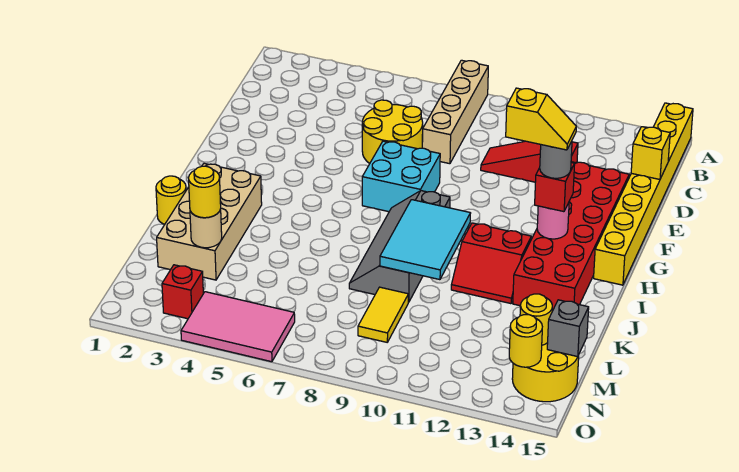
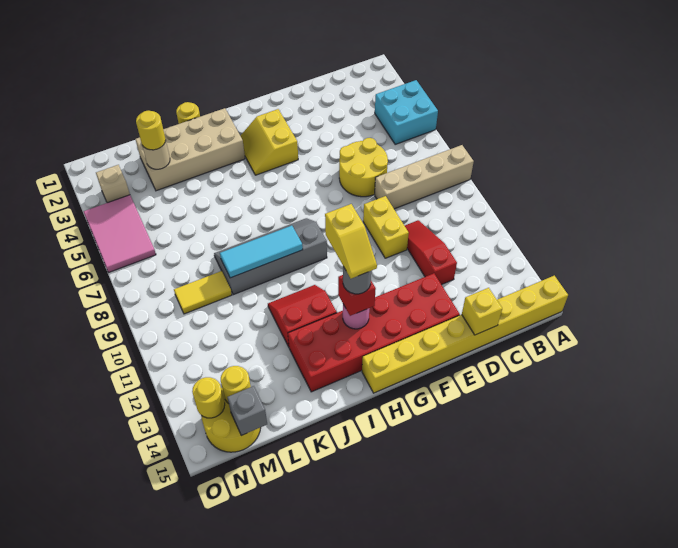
none -> yellow brick E9:E10 level 1
cyan brick F7:G8 level 1 -> cyan brick A4:B5 level 1
none -> yellow slope G3:H4 level 1 top G
cyan tile I9:K10 level 2 -> cyan tile I9:K9 level 2
red slope I11:J12 level 1 top I -> red slope I11:J12 level 1 top 12
red brick N3 level 1 -> tan brick N3 level 1

